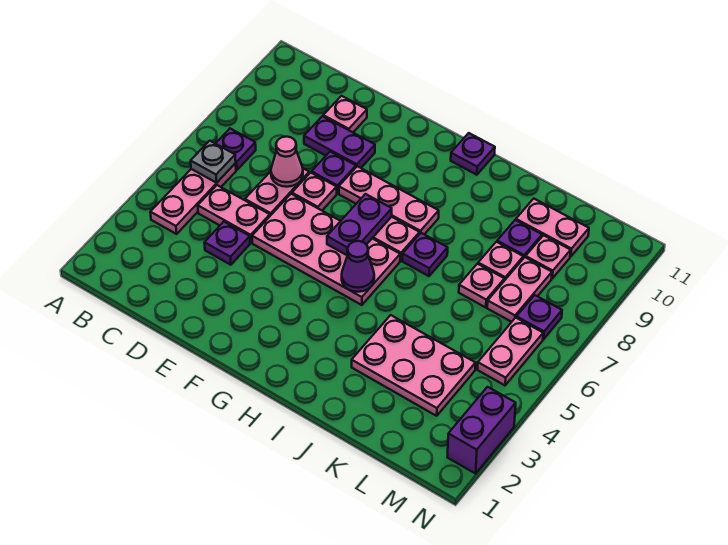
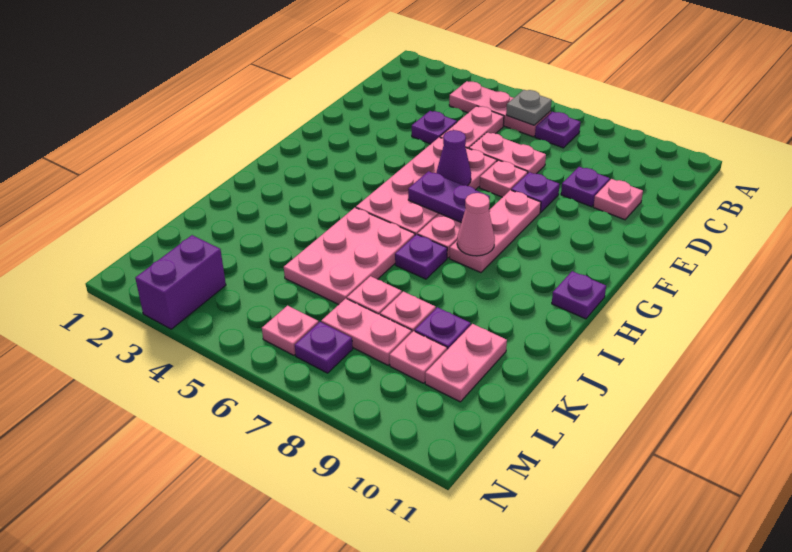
pink cone D7 level 2 -> pink cone H8 level 2
purple plate D9:E9 level 1 -> purple plate D9 level 1
purple cone H5 level 2 -> purple cone F6 level 2
pink plate J3:L4 level 1 -> pink plate I5:K6 level 1
pink plate M5:M6 level 1 -> pink plate M6 level 1
purple brick N2:N3 level 1 -> purple brick M3:N3 level 1

